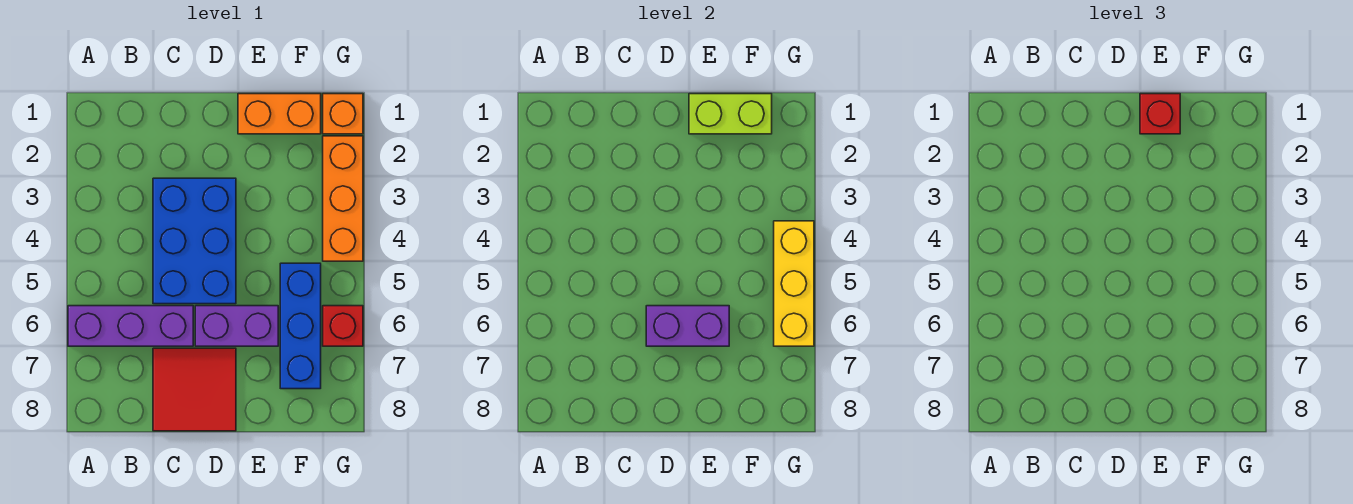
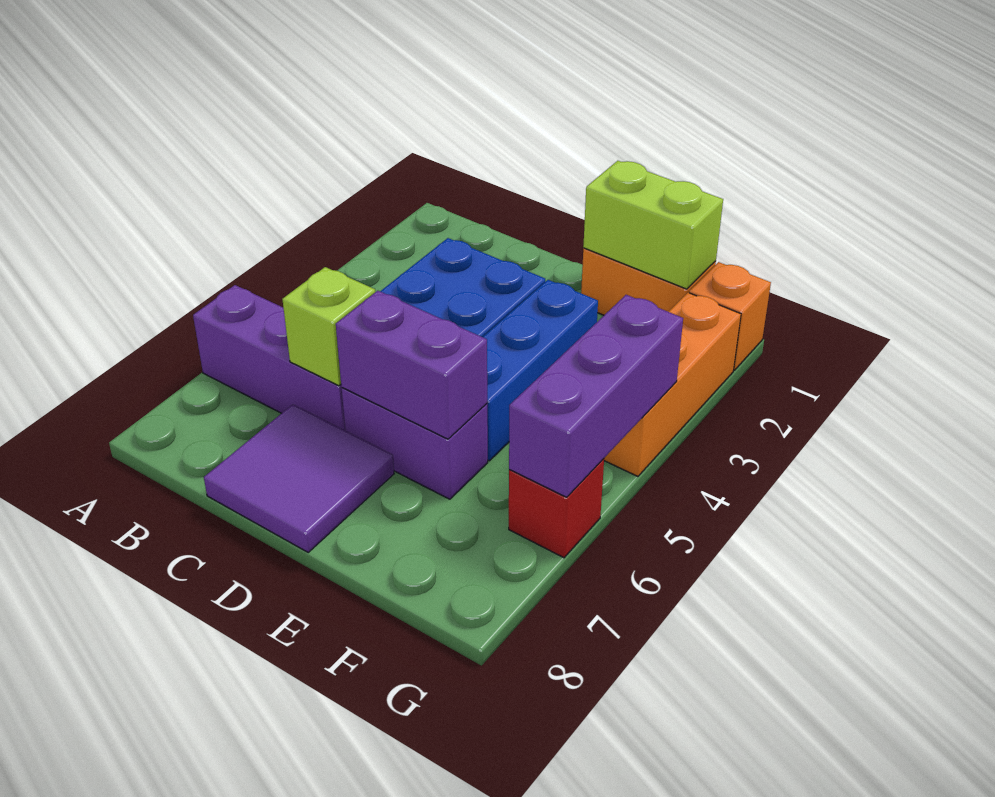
none -> lime brick C6 level 2
red tile C7:D8 level 1 -> purple tile C7:D8 level 1
red brick E1 level 3 -> none
blue brick F5:F7 level 1 -> blue brick E3:E5 level 1
yellow brick G4:G6 level 2 -> purple brick G4:G6 level 2

